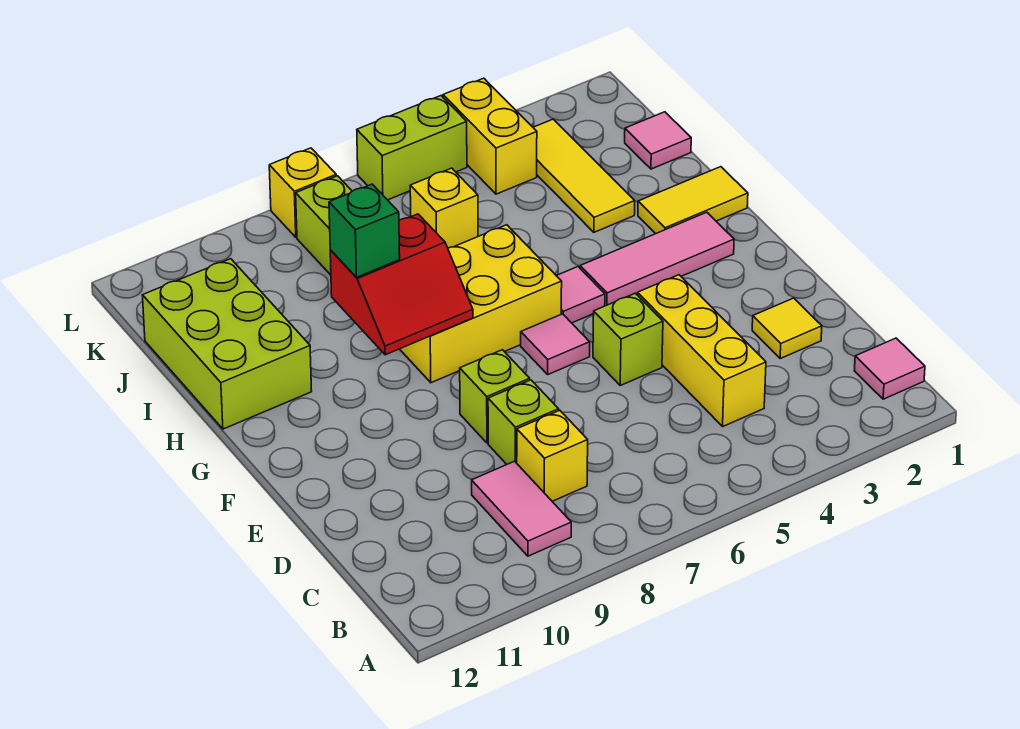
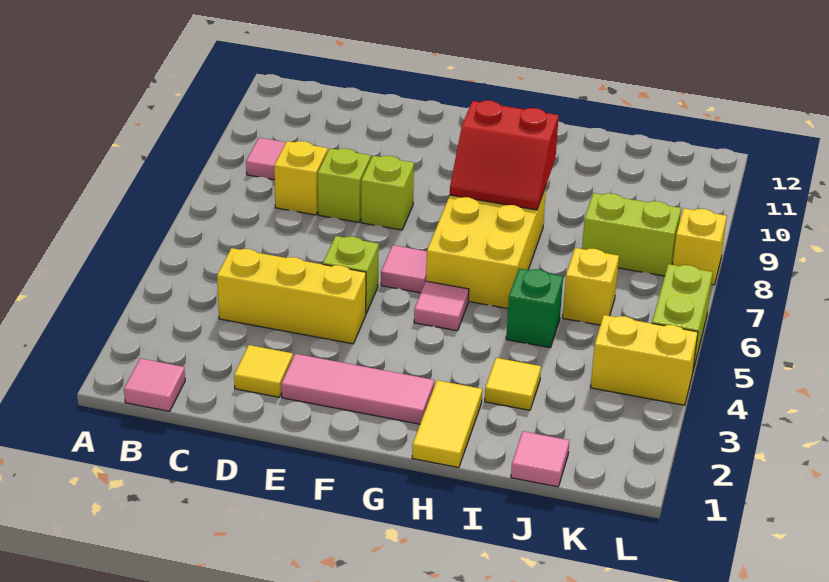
pink tile G2:G4 level 1 -> pink tile E2:G2 level 1
red slope G8:H9 level 2 top H -> red slope G8:H9 level 2 top 9
green brick H9 level 3 -> green brick I5 level 1
lime brick H11:J12 level 1 -> none
yellow tile I3:K3 level 1 -> yellow tile I3 level 1

